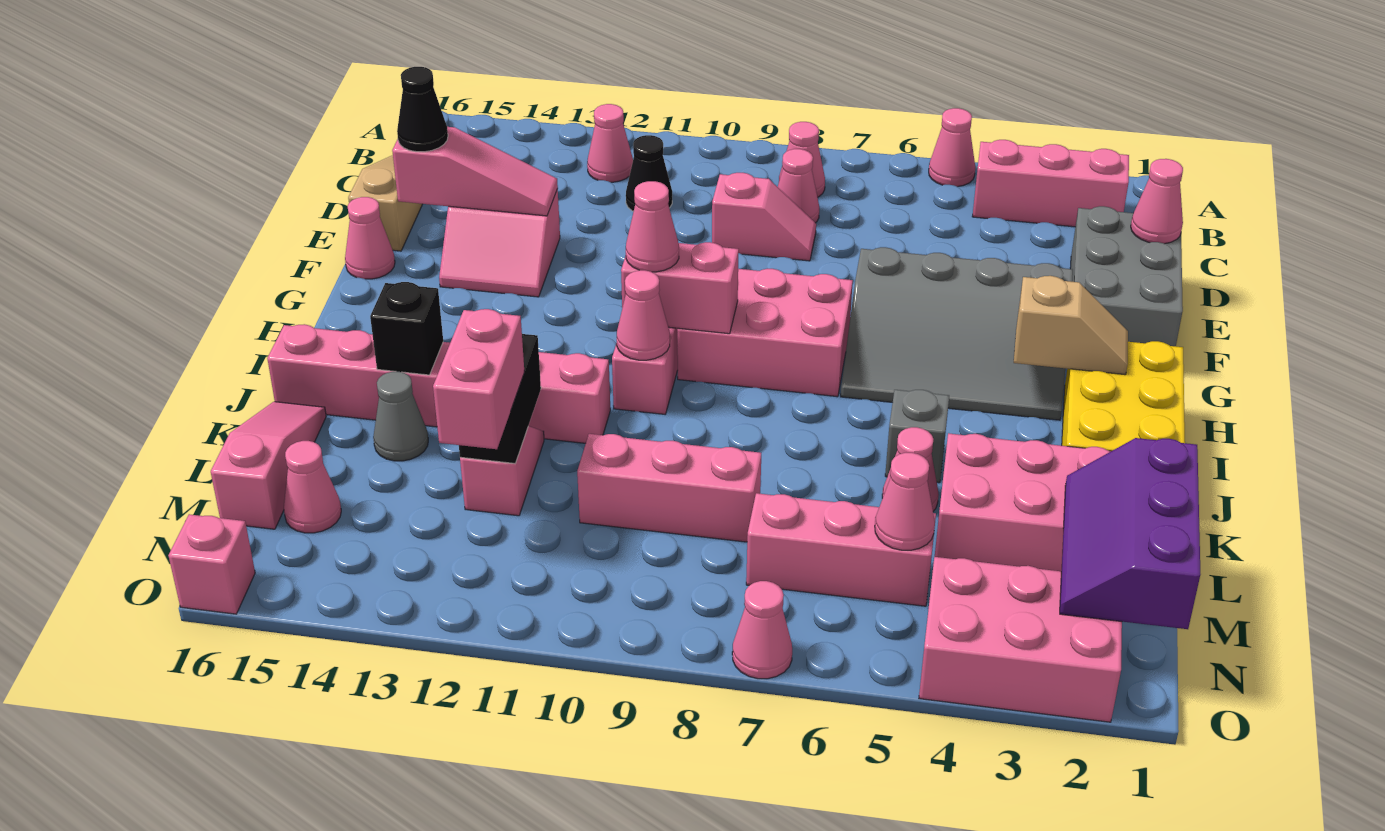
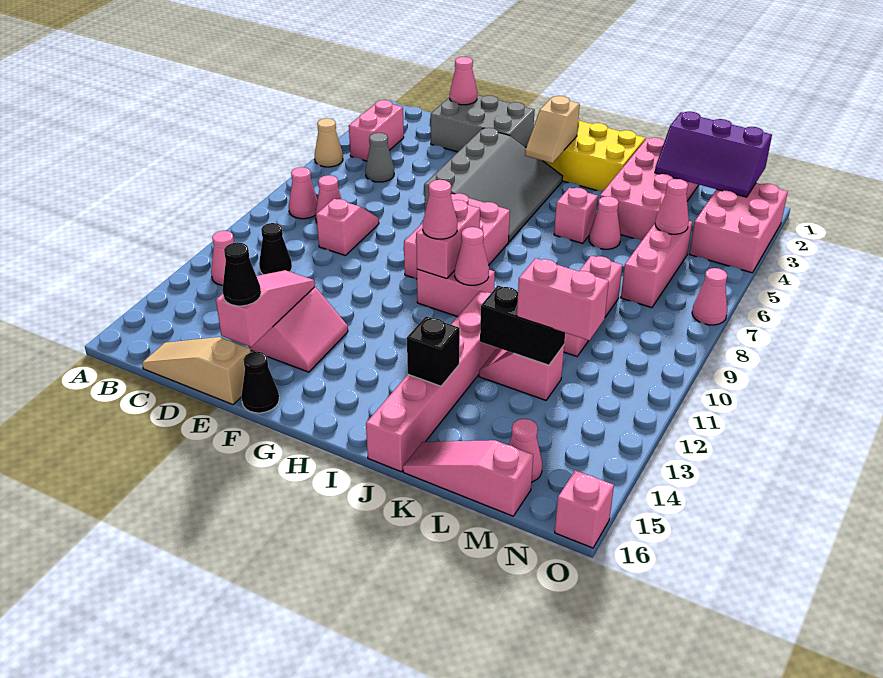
pink cone A5 level 1 -> tan cone A5 level 1
pink brick B2:B4 level 1 -> pink brick B3:B4 level 1
pink cone F16 level 1 -> black cone F16 level 1
tan slope H2:H3 level 2 top 3 -> tan slope H2:H3 level 2 top 2
grey brick J5 level 1 -> pink brick J5 level 1
grey cone K14 level 1 -> grey cone C5 level 1

